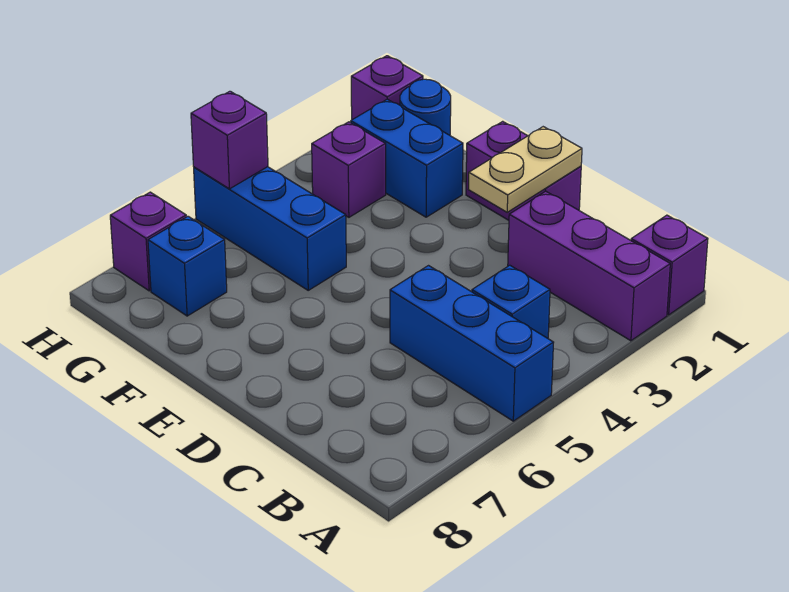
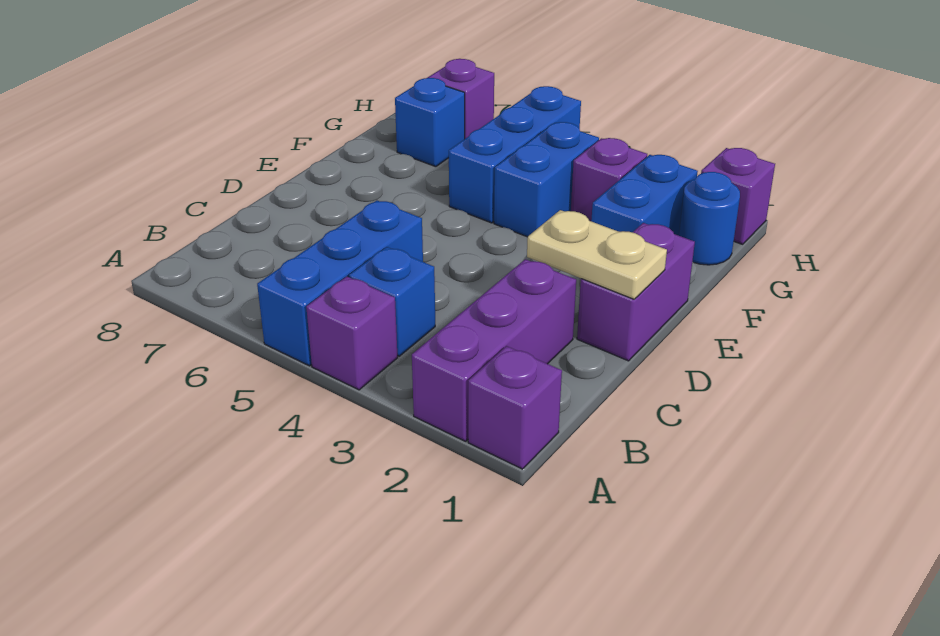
none -> blue brick F4:G4 level 1
purple brick H5 level 2 -> purple brick A4 level 1

